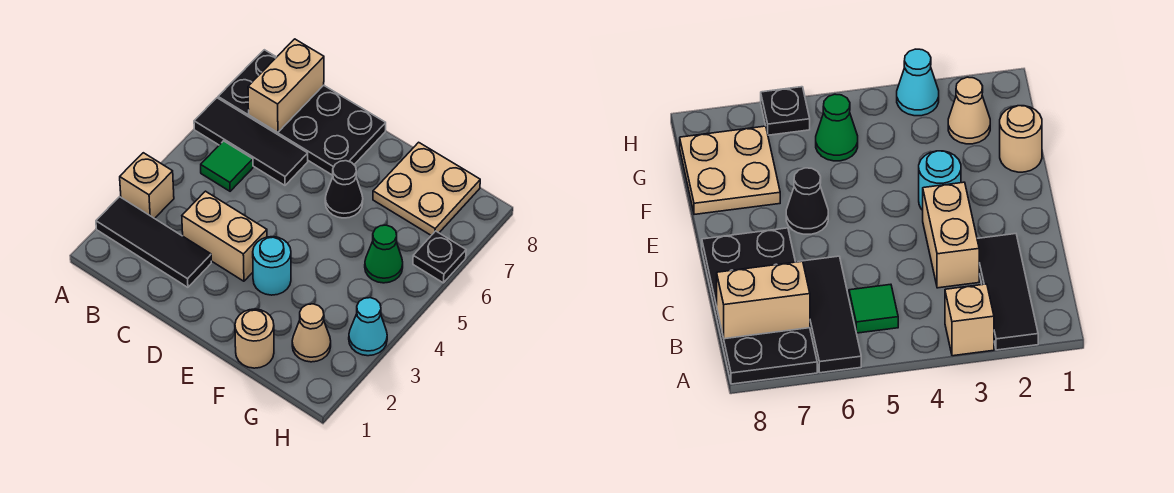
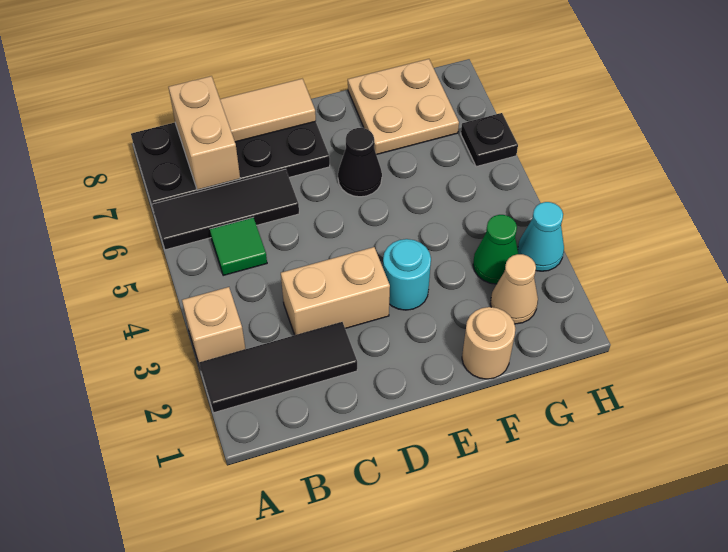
none -> tan tile C8:D8 level 2
green cone G5 level 1 -> green cone G3 level 1

